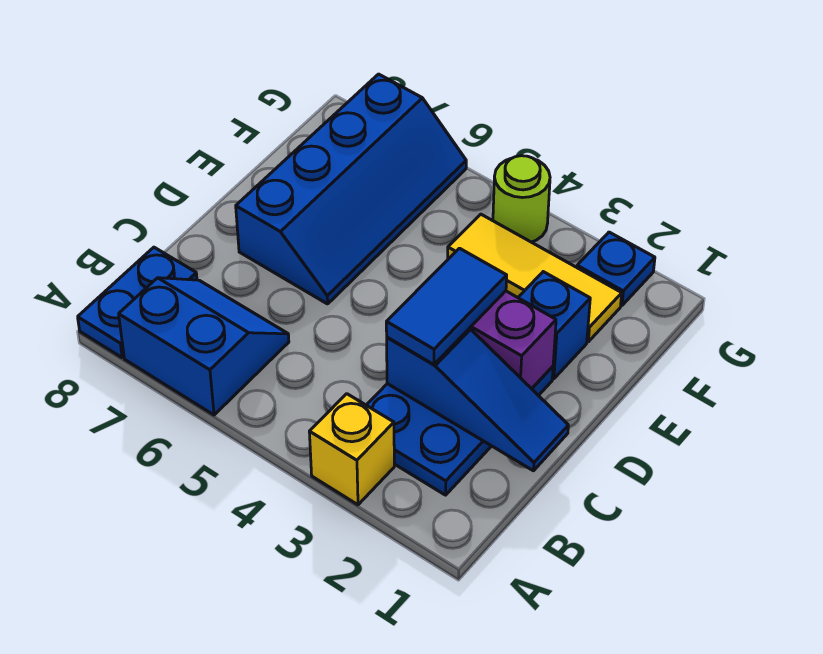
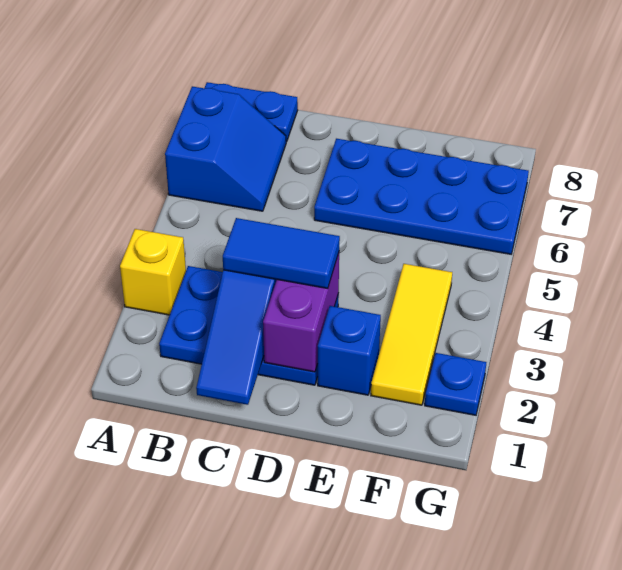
blue slope D6:G7 level 1 top 7 -> blue plate D6:G7 level 1
lime round brick G4 level 1 -> none

